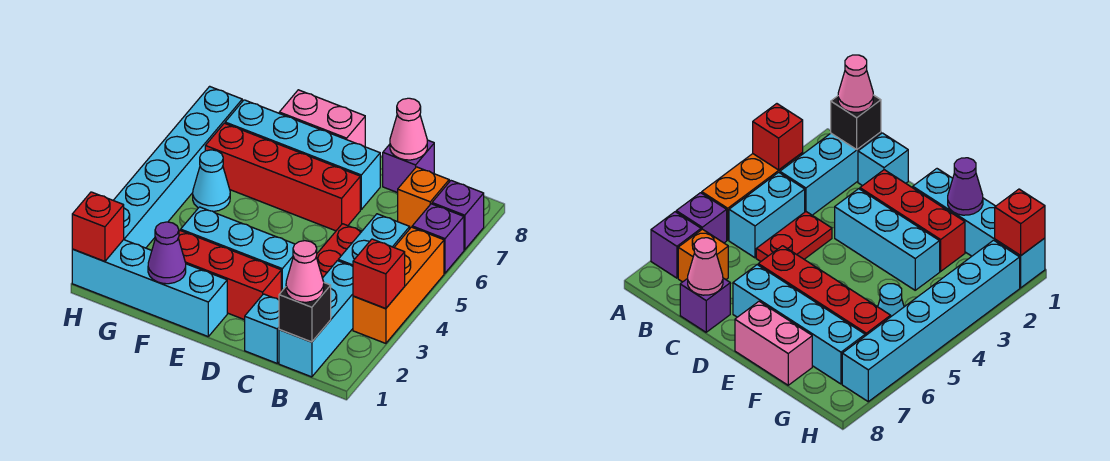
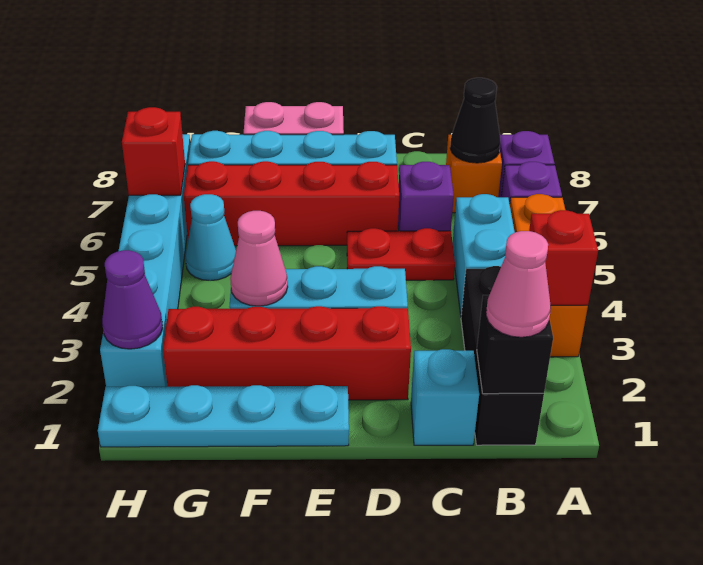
cyan brick B1:B3 level 1 -> black brick B1:B3 level 1
none -> black cone B7 level 2
red plate C4:C5 level 1 -> red plate C5:D5 level 1
purple brick C8 level 1 -> purple brick C6 level 1
pink cone C8 level 2 -> pink cone F3 level 2
red brick D2:F2 level 1 -> red brick D2:G2 level 1
cyan brick E1:H1 level 1 -> cyan plate E1:H1 level 1
purple cone F1 level 2 -> purple cone H2 level 2
red brick H1 level 2 -> red brick H6 level 2

